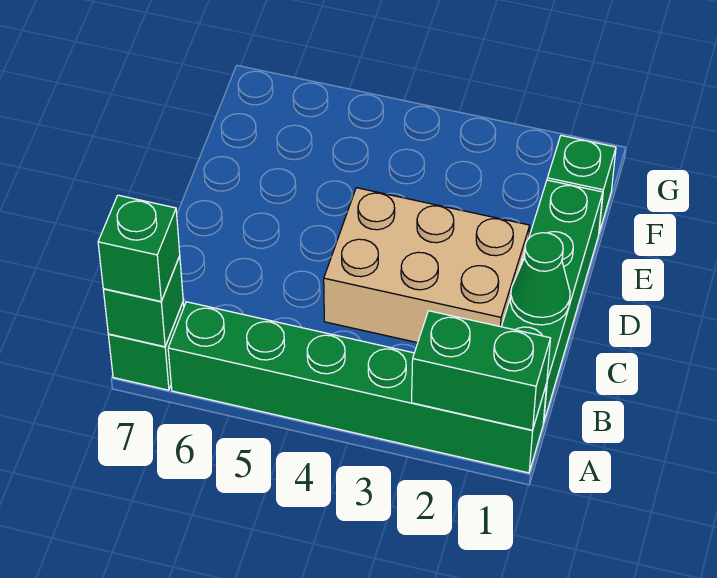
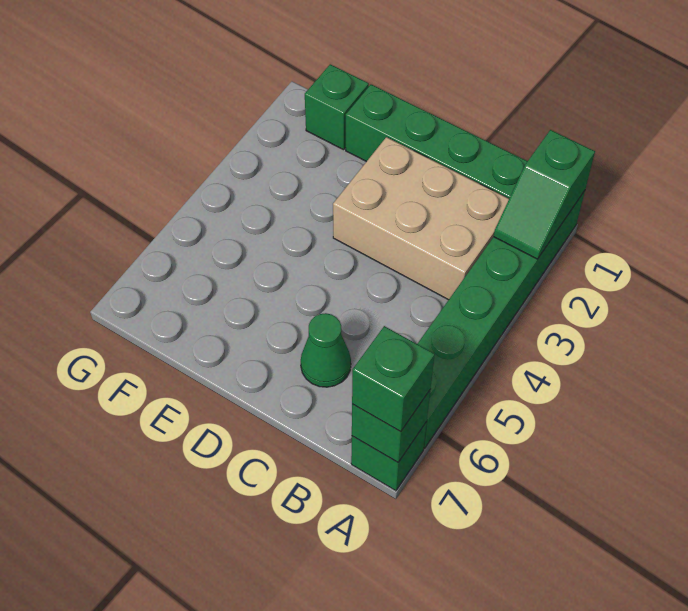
green brick A1:A2 level 2 -> green slope A1:A2 level 2 top 1
green cone C1 level 2 -> green cone C6 level 1
tan brick C2:D4 level 1 -> tan brick B2:D3 level 1

